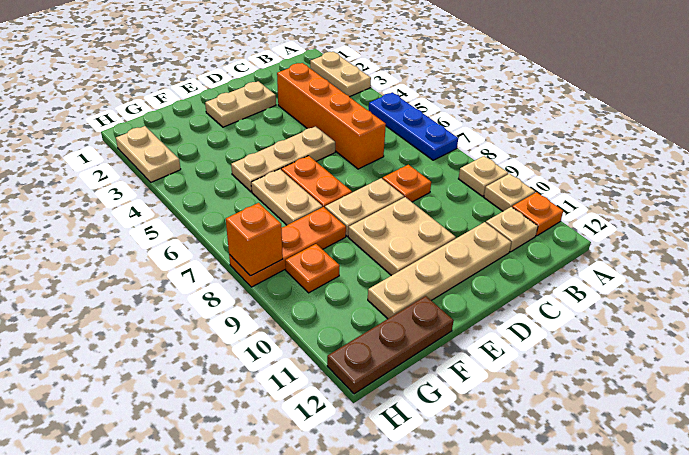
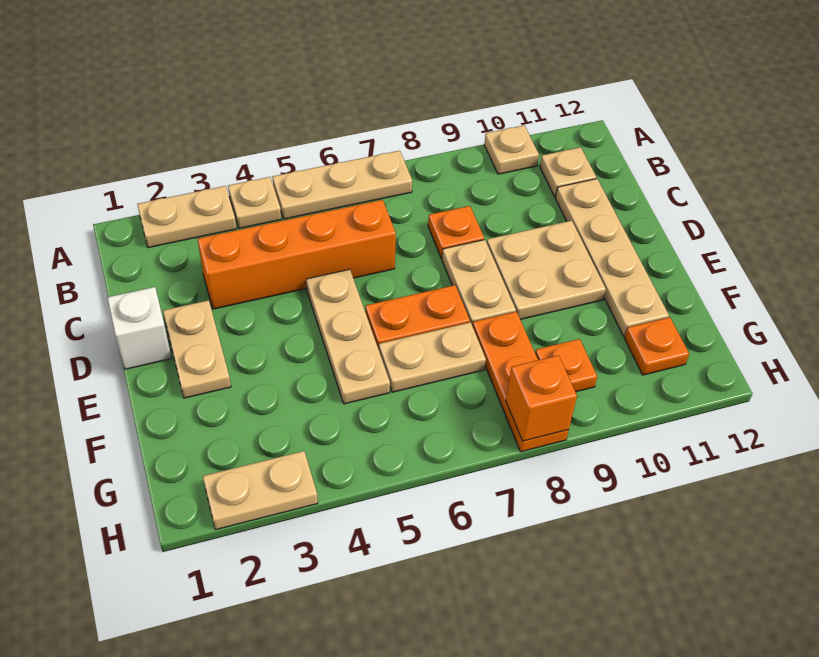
blue plate A5:A7 level 1 -> tan plate A5:A7 level 1
tan plate A9 level 1 -> tan plate A4 level 1
orange plate A11 level 1 -> orange plate G11 level 1
none -> white brick D1 level 1
brown plate F12:H12 level 1 -> none

